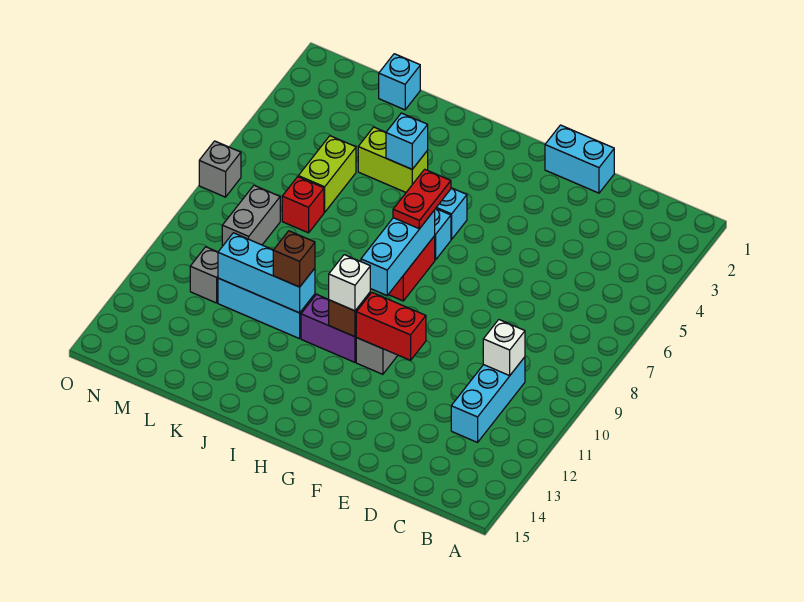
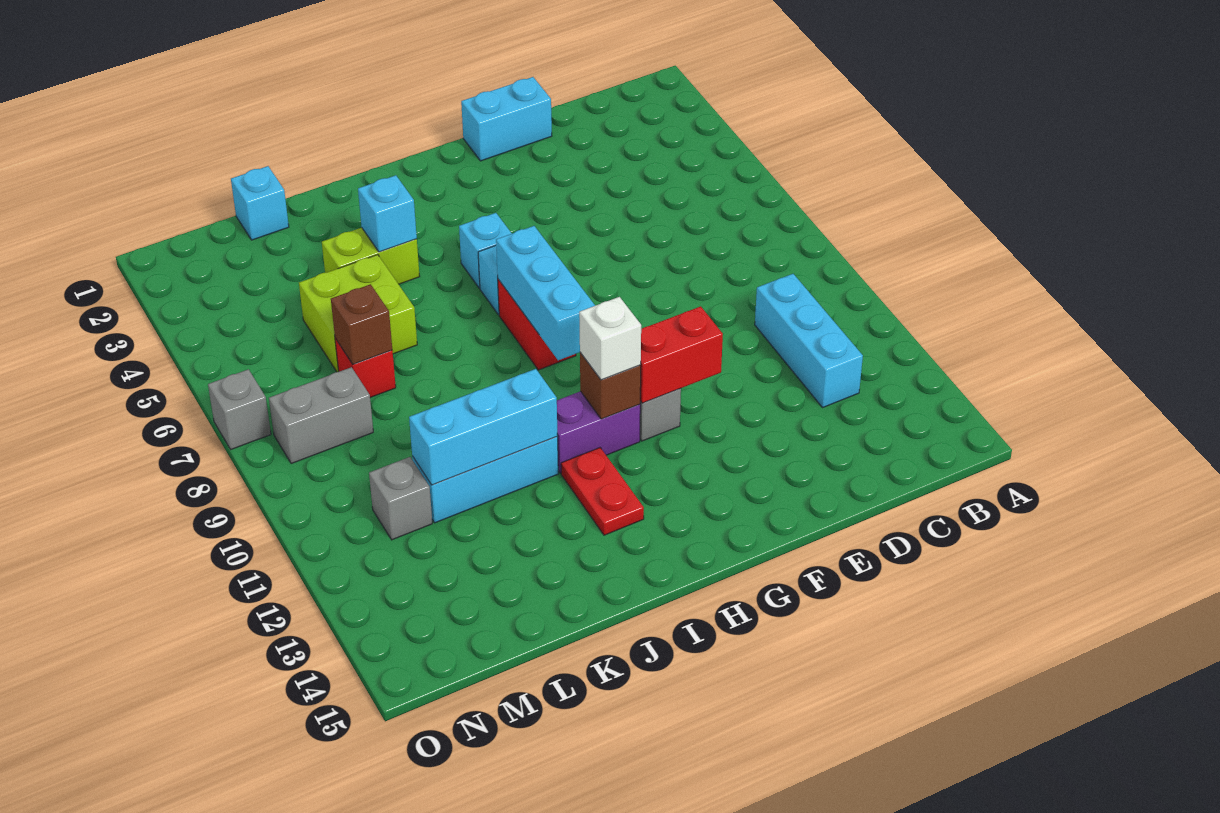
white brick C10 level 2 -> none
red plate H6:H7 level 3 -> red plate I12:I13 level 1
brown brick J11 level 3 -> brown brick L7 level 2
lime brick L5:L6 level 1 -> lime brick K5:L6 level 1
grey brick M8:M9 level 1 -> grey brick M8:N8 level 1

